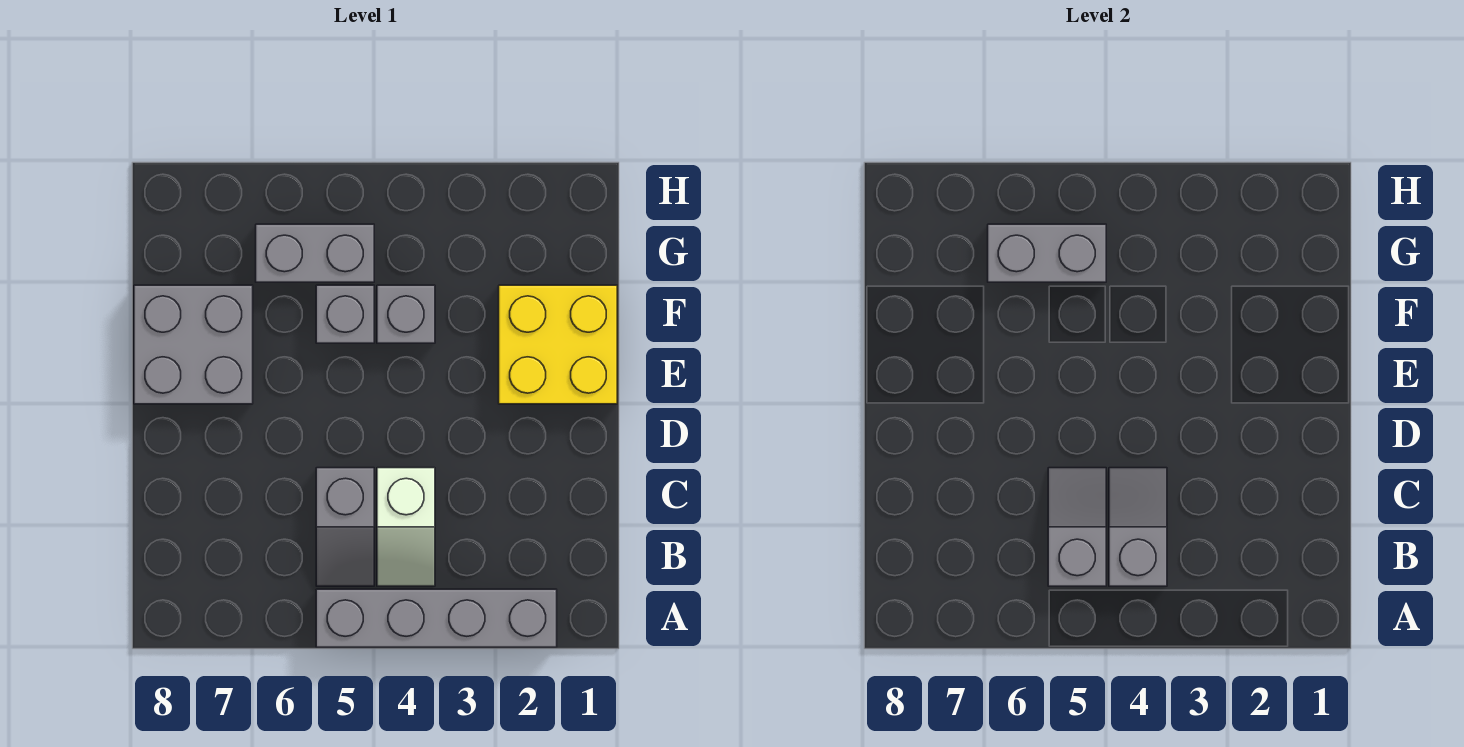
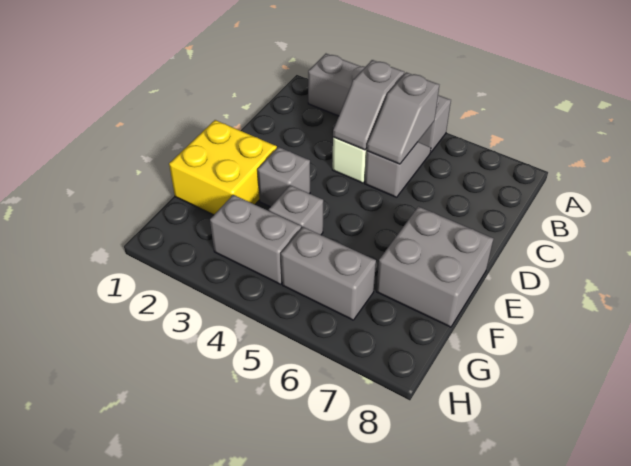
grey brick F5 level 1 -> grey brick E3 level 1
grey brick G5:G6 level 2 -> grey brick G3:G4 level 1

